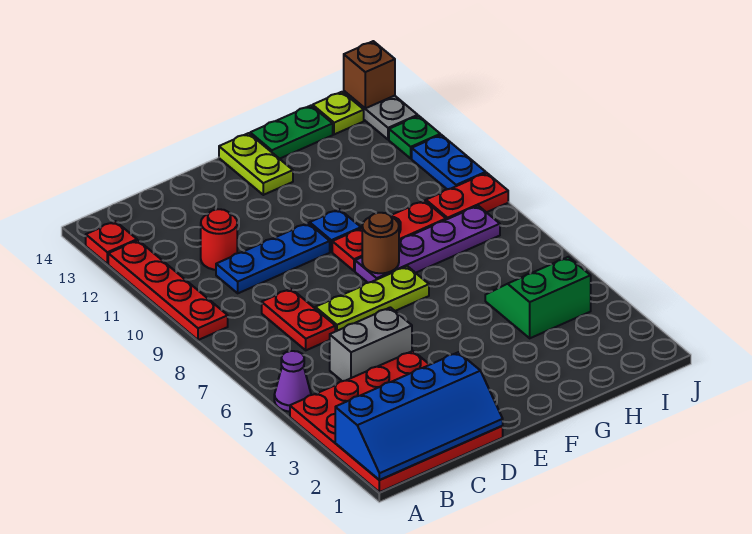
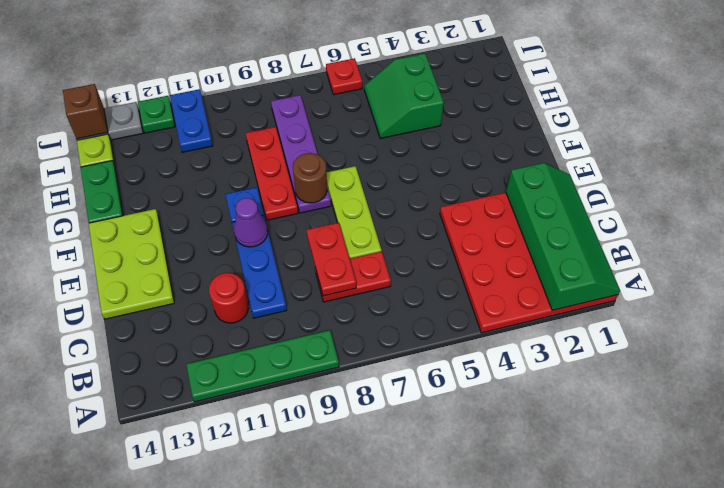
blue slope A1:D2 level 2 top 2 -> green slope A1:D2 level 2 top 2
purple cone A5 level 1 -> purple cone E10 level 2
red plate A9:A12 level 1 -> green plate A9:A12 level 1
red plate A13 level 1 -> red plate J6 level 1
grey brick C5:D5 level 1 -> none
lime plate F13:F14 level 1 -> lime plate D13:F14 level 1
red plate I9:J9 level 1 -> red plate C8:D8 level 2
blue plate J10:J11 level 1 -> blue plate I11:J11 level 1

